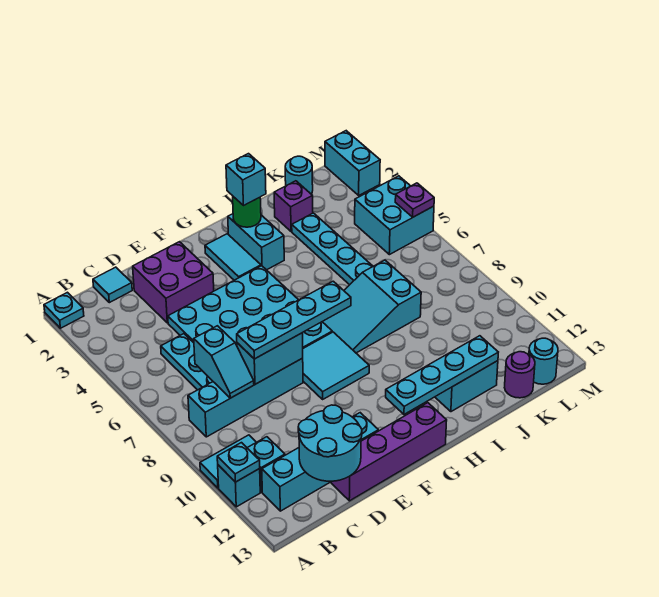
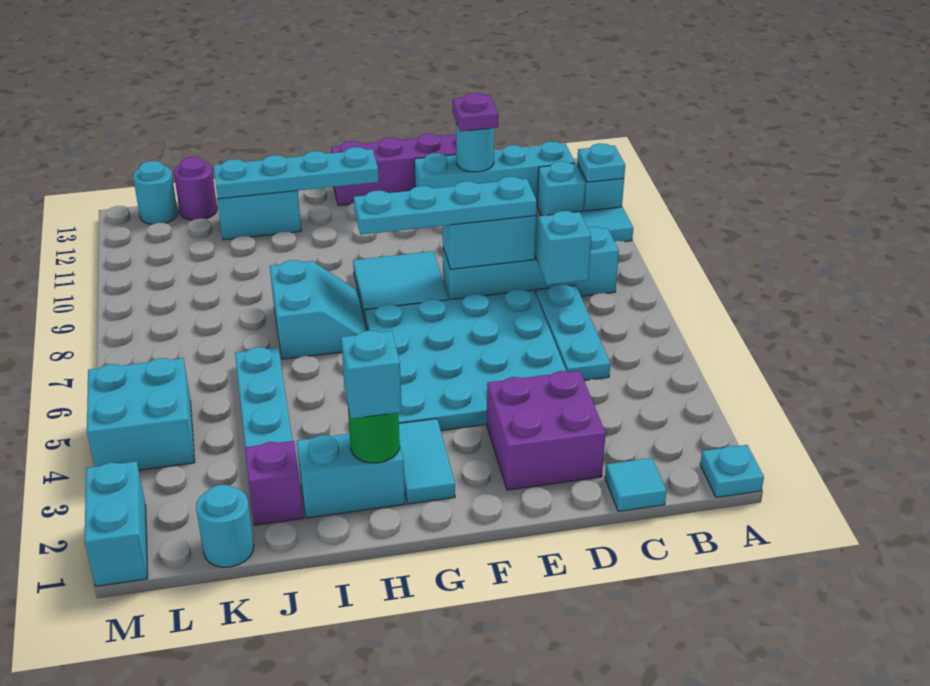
cyan round brick C12:D13 level 2 -> cyan round brick D12 level 2
cyan brick H2:H3 level 1 -> cyan brick H2:I2 level 1
cyan slope H7:J8 level 1 top J -> cyan slope H7:I8 level 1 top I
purple plate M5 level 2 -> purple plate D12 level 3

